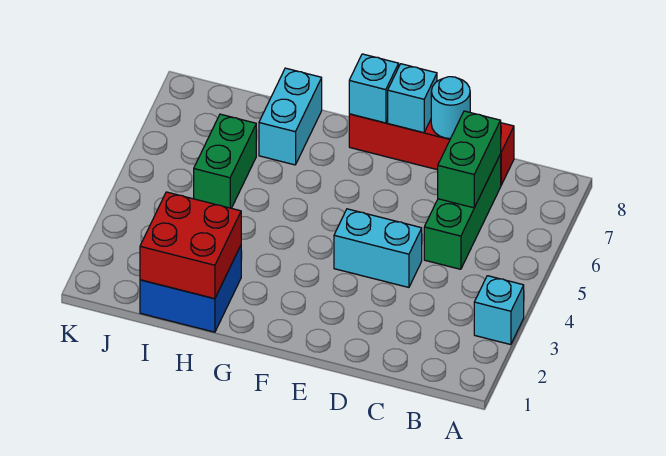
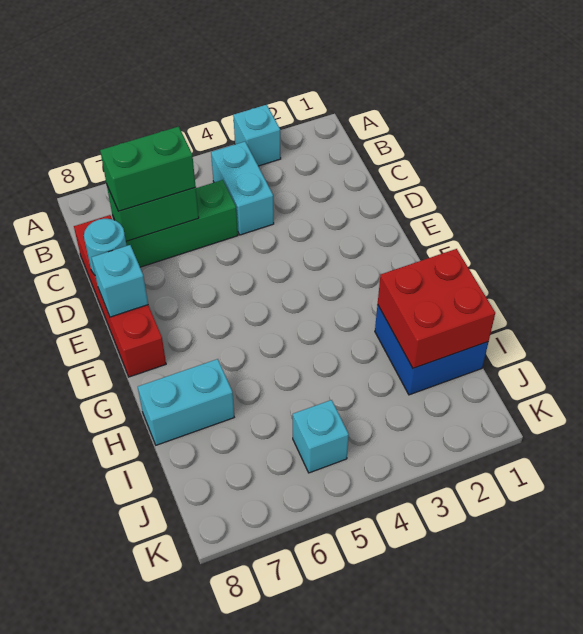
cyan brick D4:E4 level 1 -> cyan brick B4:C4 level 1
cyan brick F8 level 2 -> cyan brick J5 level 1
green brick I5:I6 level 1 -> green brick C6:C7 level 3

